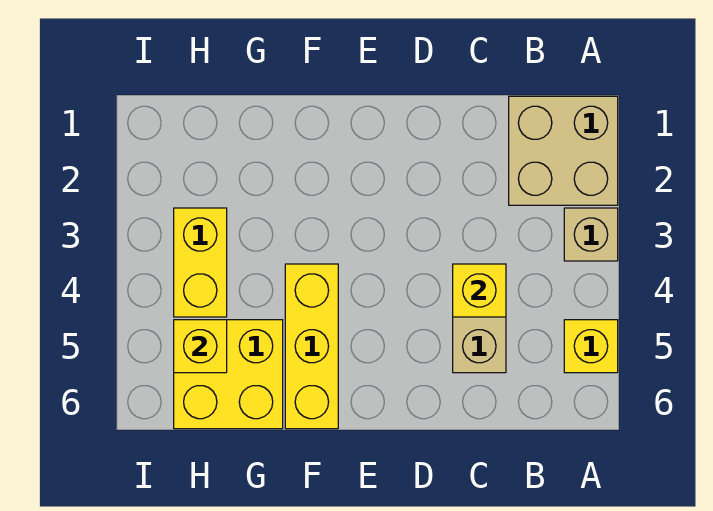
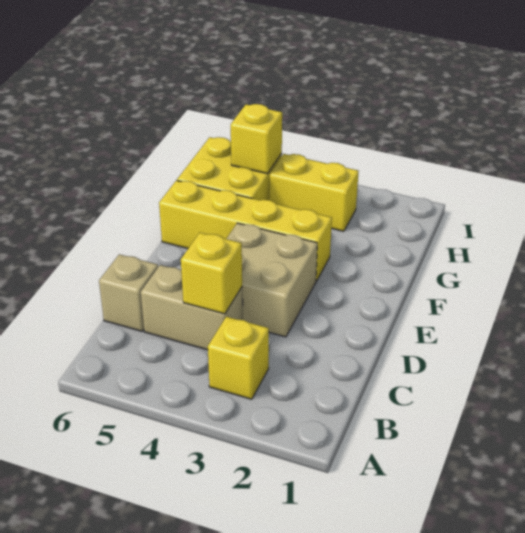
tan brick A1:B2 level 1 -> tan brick D3:E4 level 1
tan brick A3 level 1 -> tan brick C6 level 1
yellow brick A5 level 1 -> yellow brick B3 level 1
yellow brick F4:F6 level 1 -> yellow brick F3:F6 level 1

